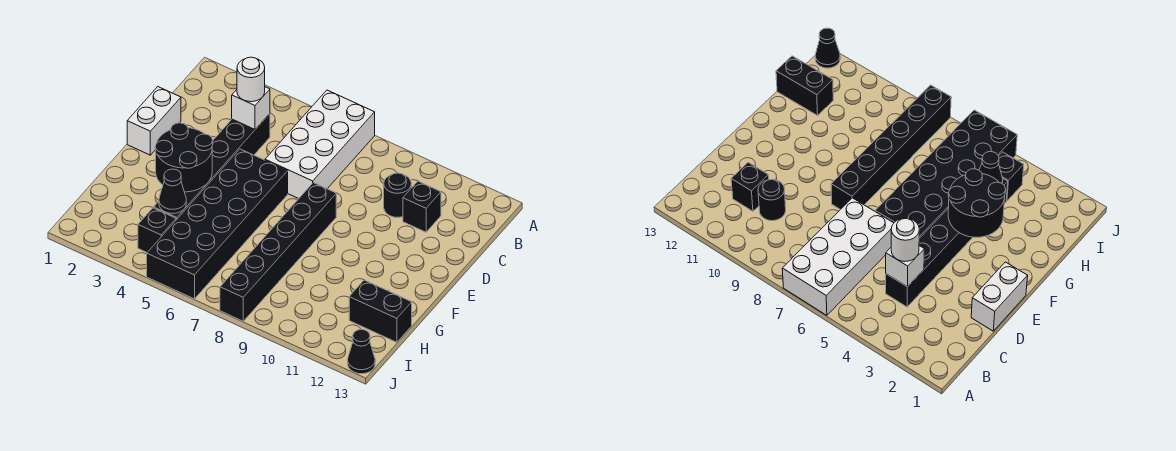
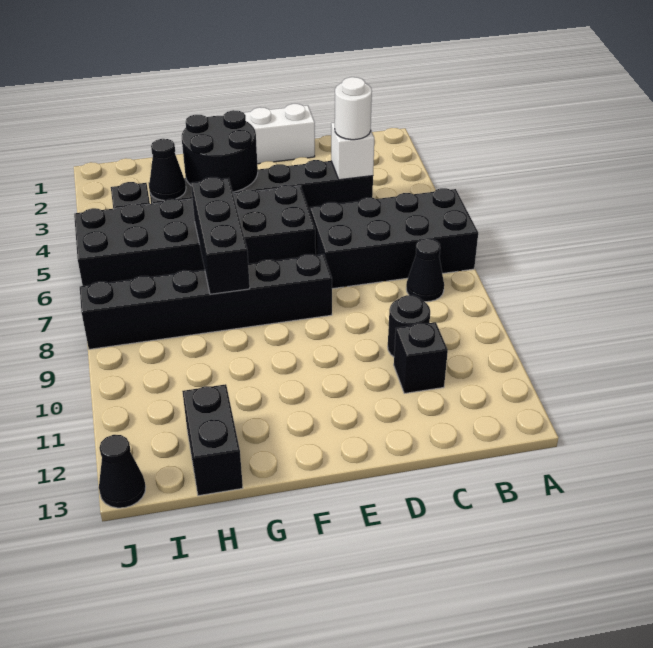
white brick A6:D7 level 1 -> black brick A6:D7 level 1
none -> black cone B8 level 1
none -> black brick G6:G8 level 2

